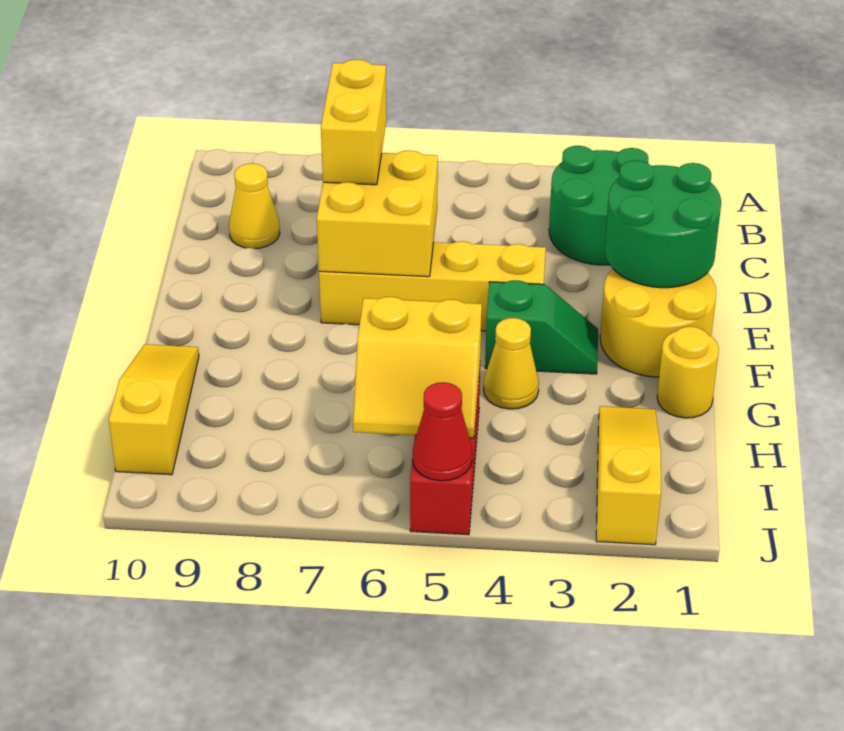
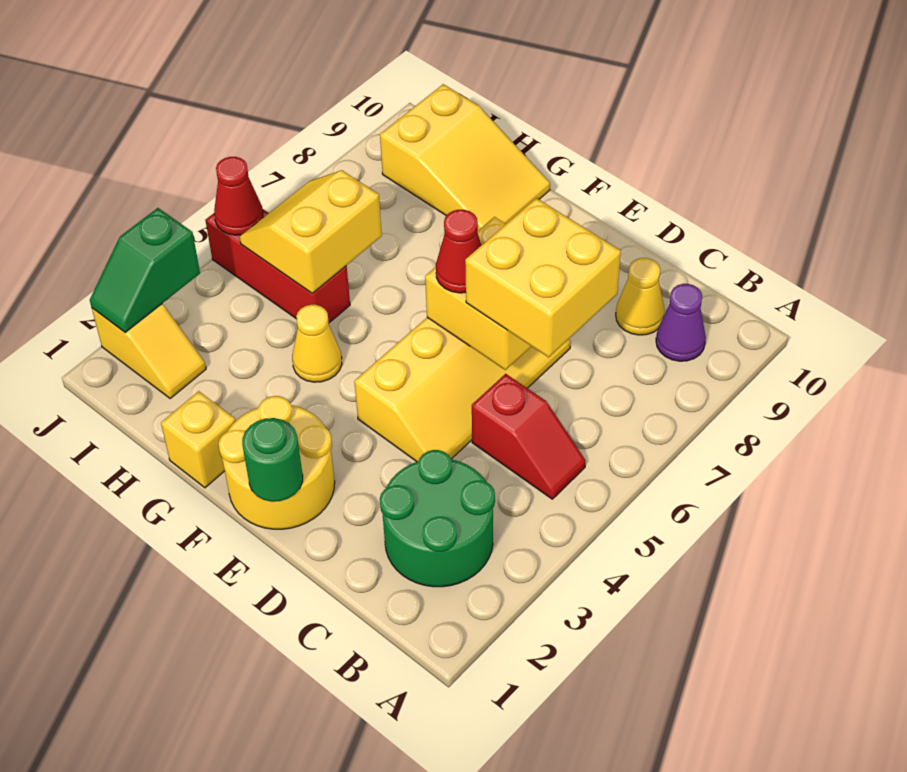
none -> red slope B5:C5 level 1 top C
none -> purple cone B9 level 1
yellow brick C7:D7 level 3 -> yellow brick C6:D7 level 3
green round brick D1:E2 level 2 -> green round brick E1 level 2
none -> red cone E6 level 3
green slope F3:F4 level 1 top 4 -> green slope J2:J3 level 2 top 3
yellow round brick G1 level 1 -> yellow brick G1 level 1
yellow slope G10:I10 level 1 top I -> yellow slope G9:I10 level 1 top I
yellow slope H2:J2 level 1 top J -> yellow slope I2:J2 level 1 top J

